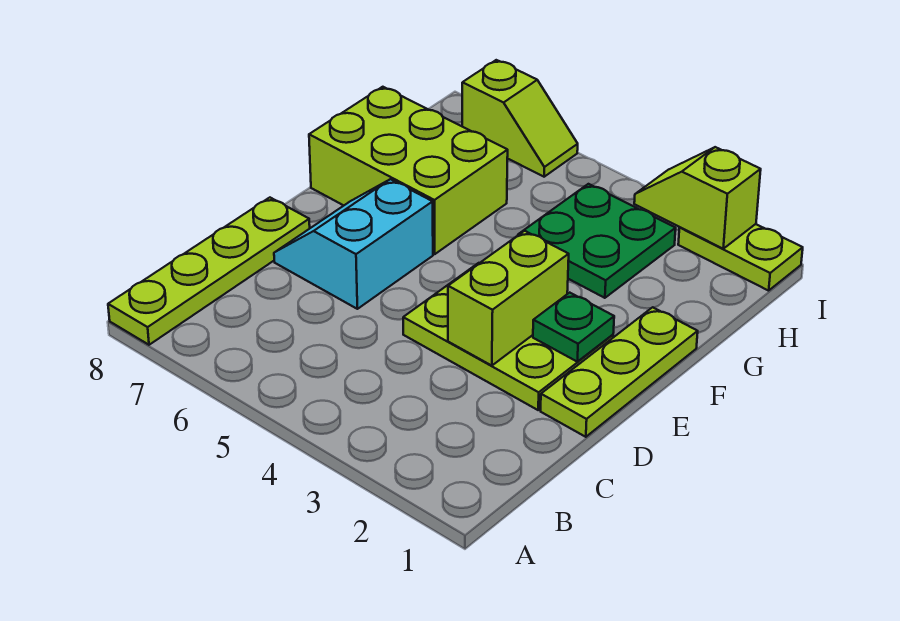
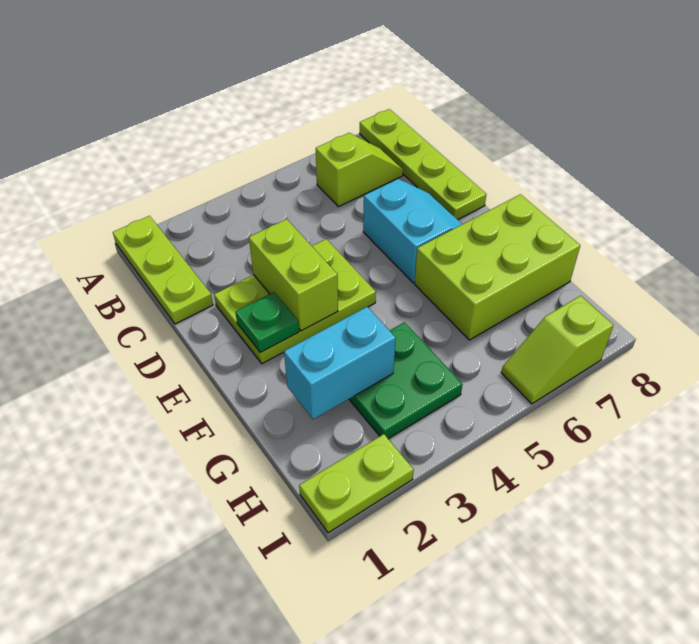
lime plate D1:F1 level 1 -> lime plate A1:C1 level 1
none -> cyan brick G2:G3 level 2
lime slope I2:I3 level 2 top 2 -> lime slope B6:B7 level 1 top 6

